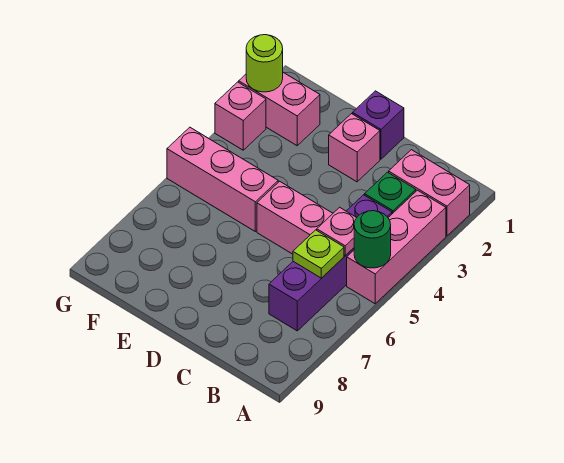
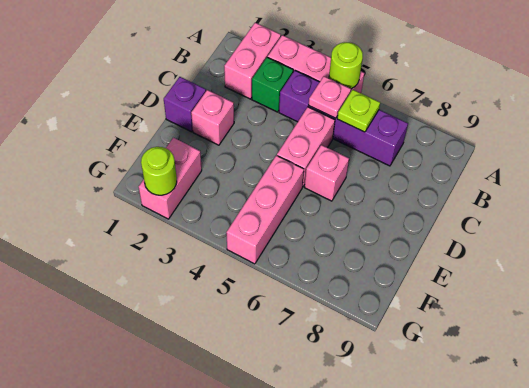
green round brick A5 level 2 -> lime round brick A5 level 2
pink brick G3 level 1 -> pink brick D6 level 1

